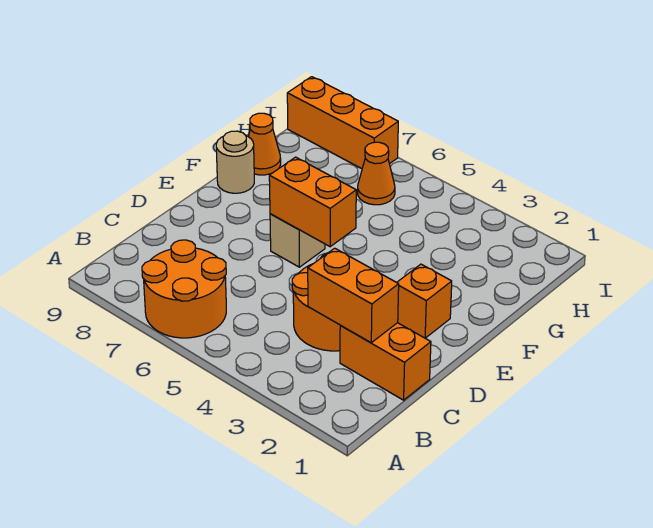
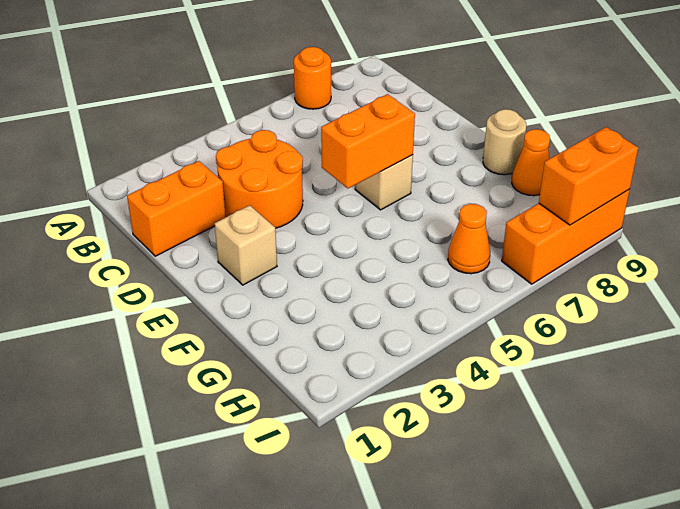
orange round brick A6:B7 level 1 -> orange round brick A7 level 1
orange brick C2:C3 level 2 -> orange brick I8:I9 level 2
orange brick E2 level 1 -> tan brick E2 level 1

